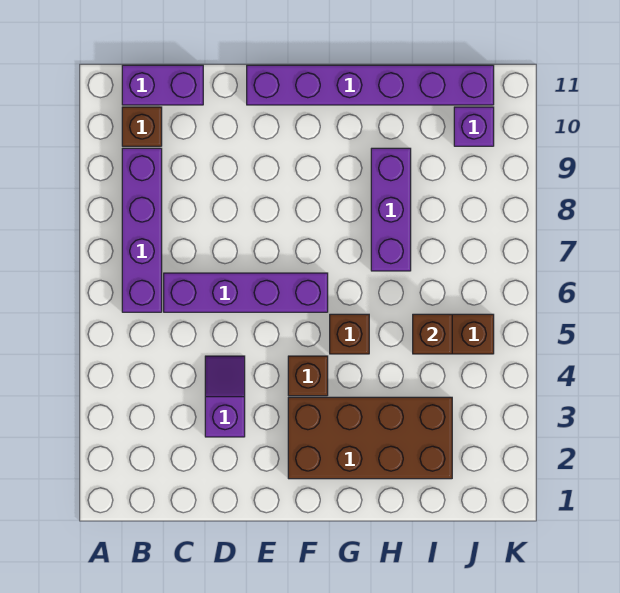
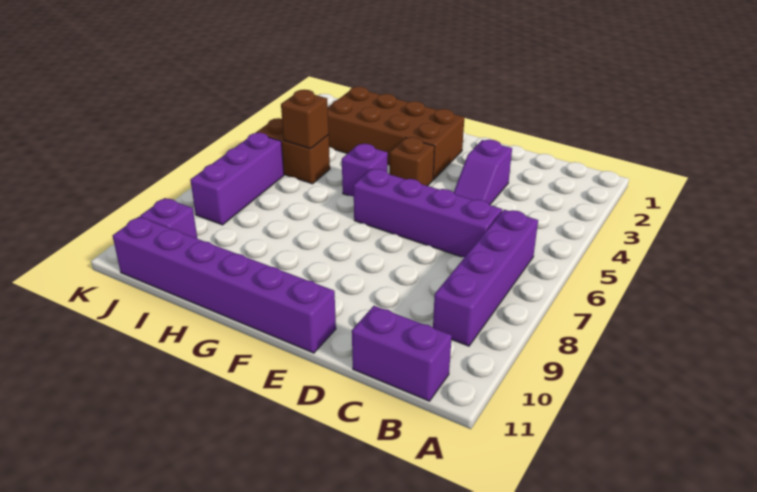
brown brick B10 level 1 -> none
brown brick G5 level 1 -> purple brick G5 level 1
purple brick H7:H9 level 1 -> purple brick J6:J8 level 1

